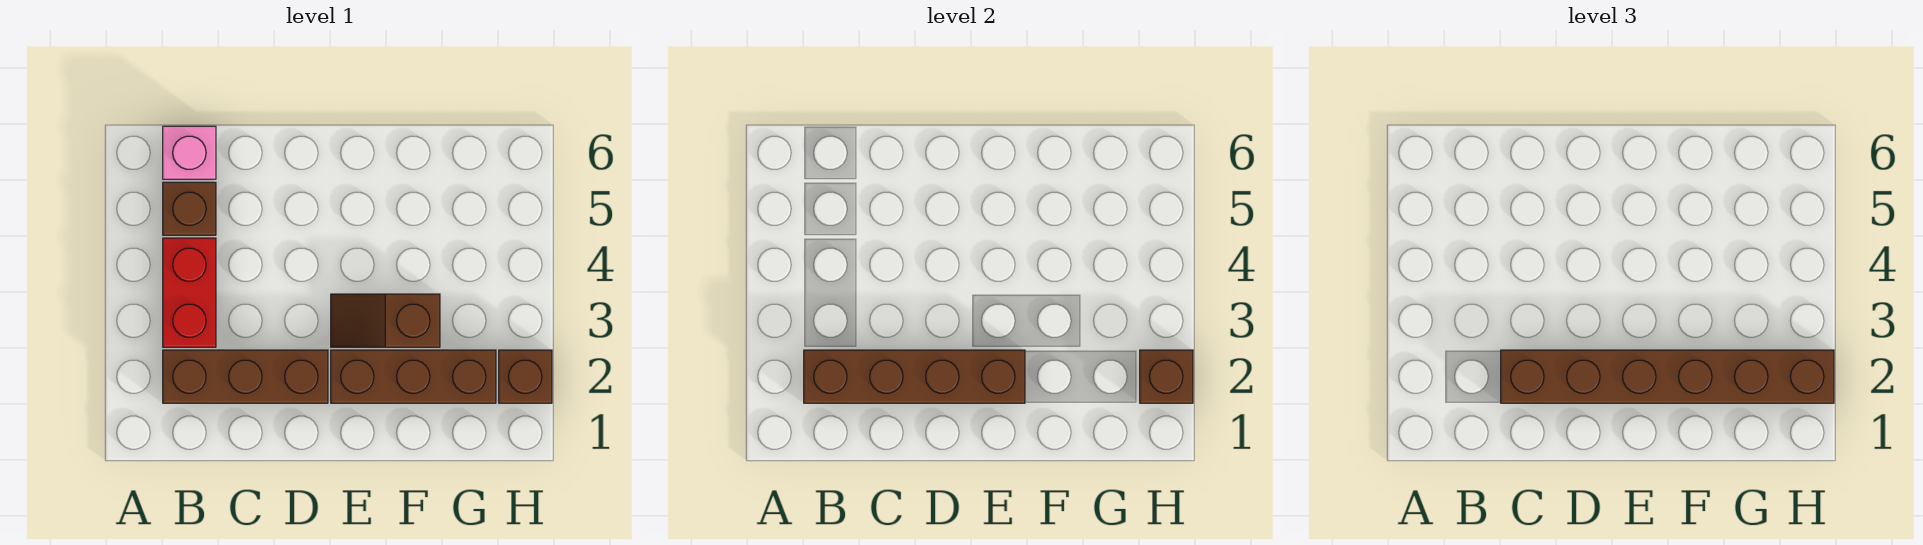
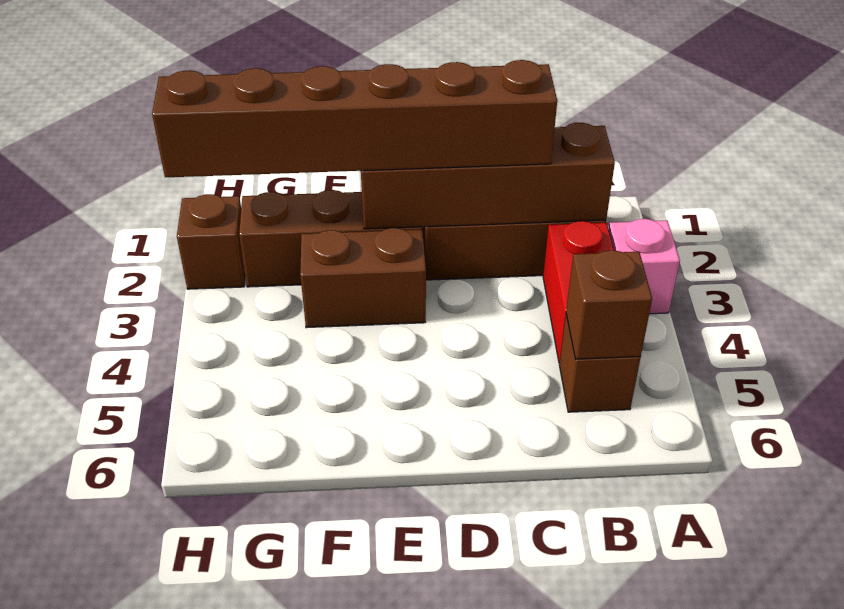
pink brick B6 level 1 -> pink brick A3 level 1
brown slope E3:F3 level 1 top F -> brown brick E3:F3 level 1
brown brick H2 level 2 -> brown brick B5 level 2

